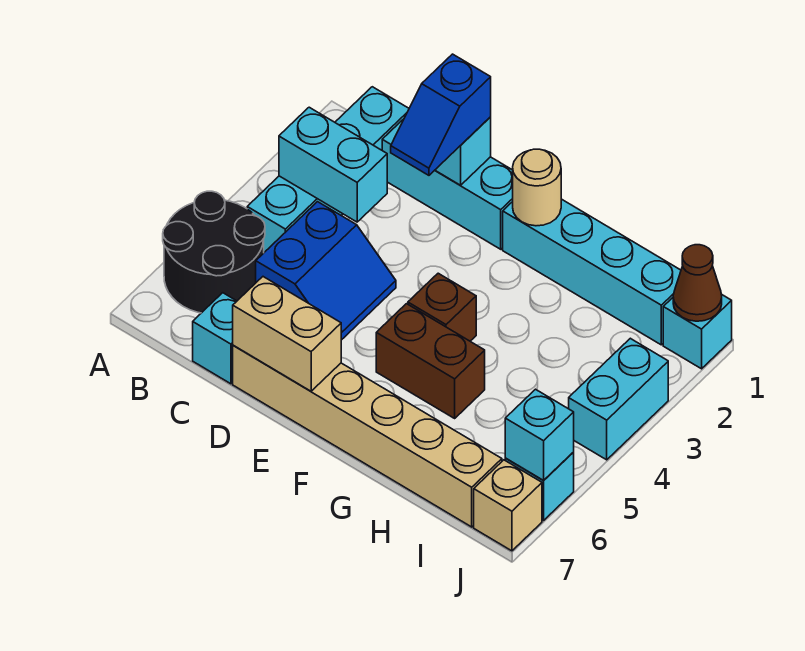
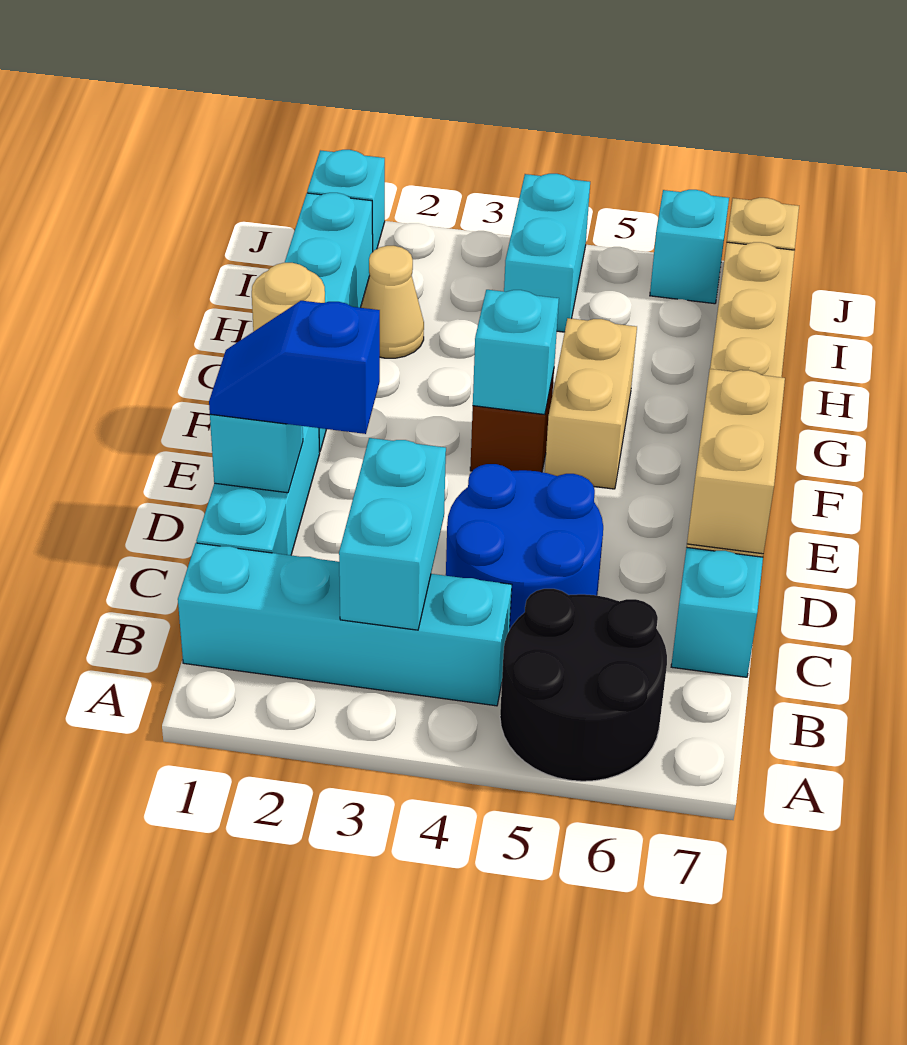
blue slope C4:D5 level 1 top C -> blue round brick C4:D5 level 1
blue slope D1:D2 level 3 top 1 -> blue slope D1:D2 level 3 top 2
brown brick F5:G5 level 1 -> tan brick F5:G5 level 1
none -> tan cone H2 level 1
brown cone J1 level 2 -> none
cyan brick J3:J4 level 1 -> cyan brick I4:J4 level 1
cyan brick J6 level 2 -> cyan brick F4 level 2

